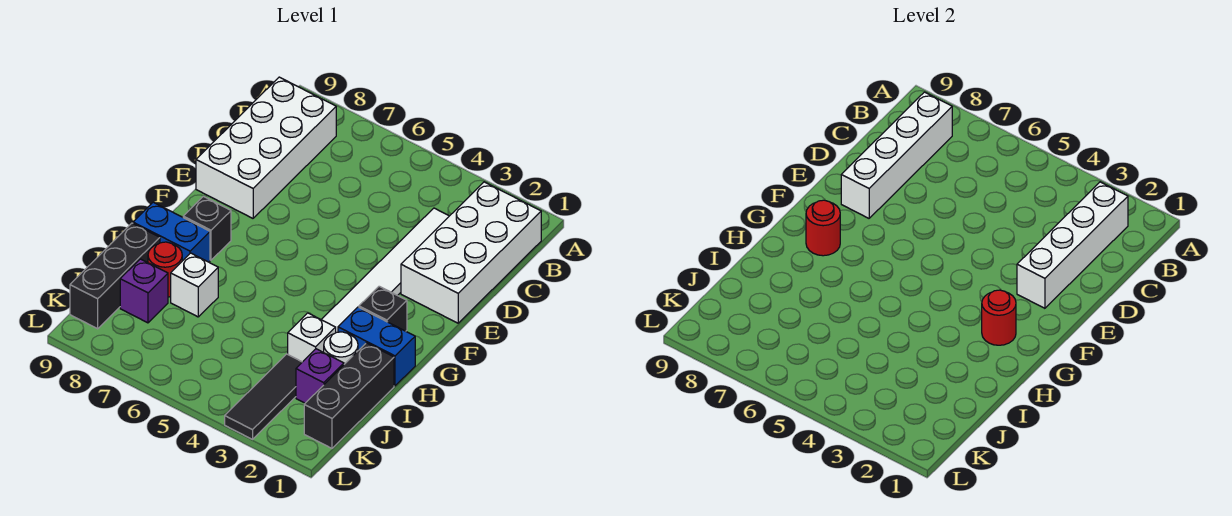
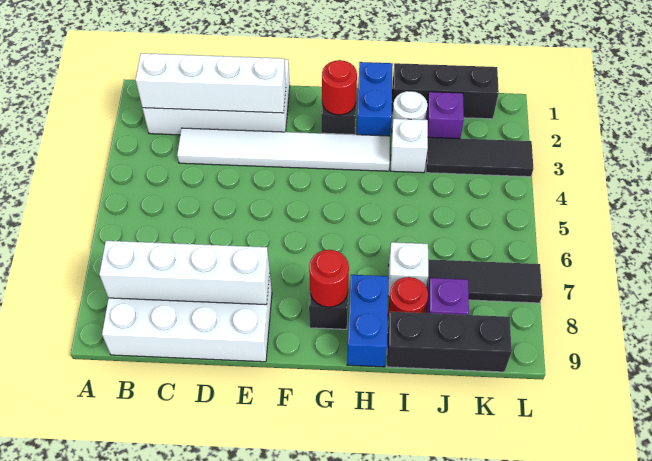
none -> black tile J7:L7 level 1

